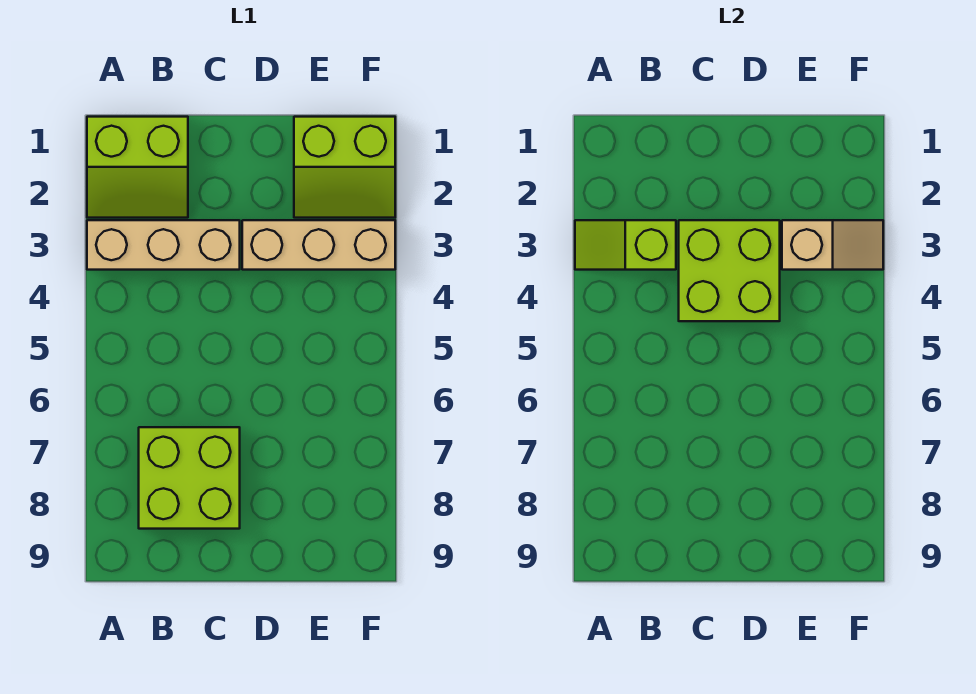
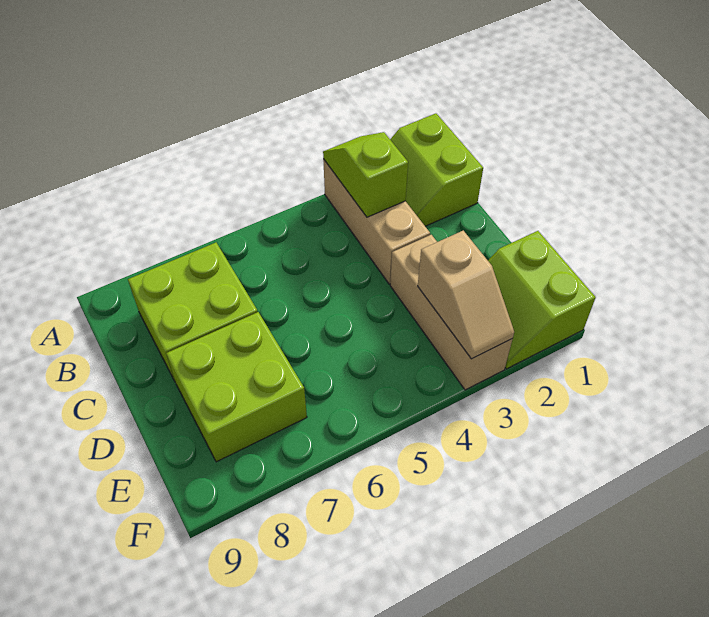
lime brick C3:D4 level 2 -> lime brick D7:E8 level 1

